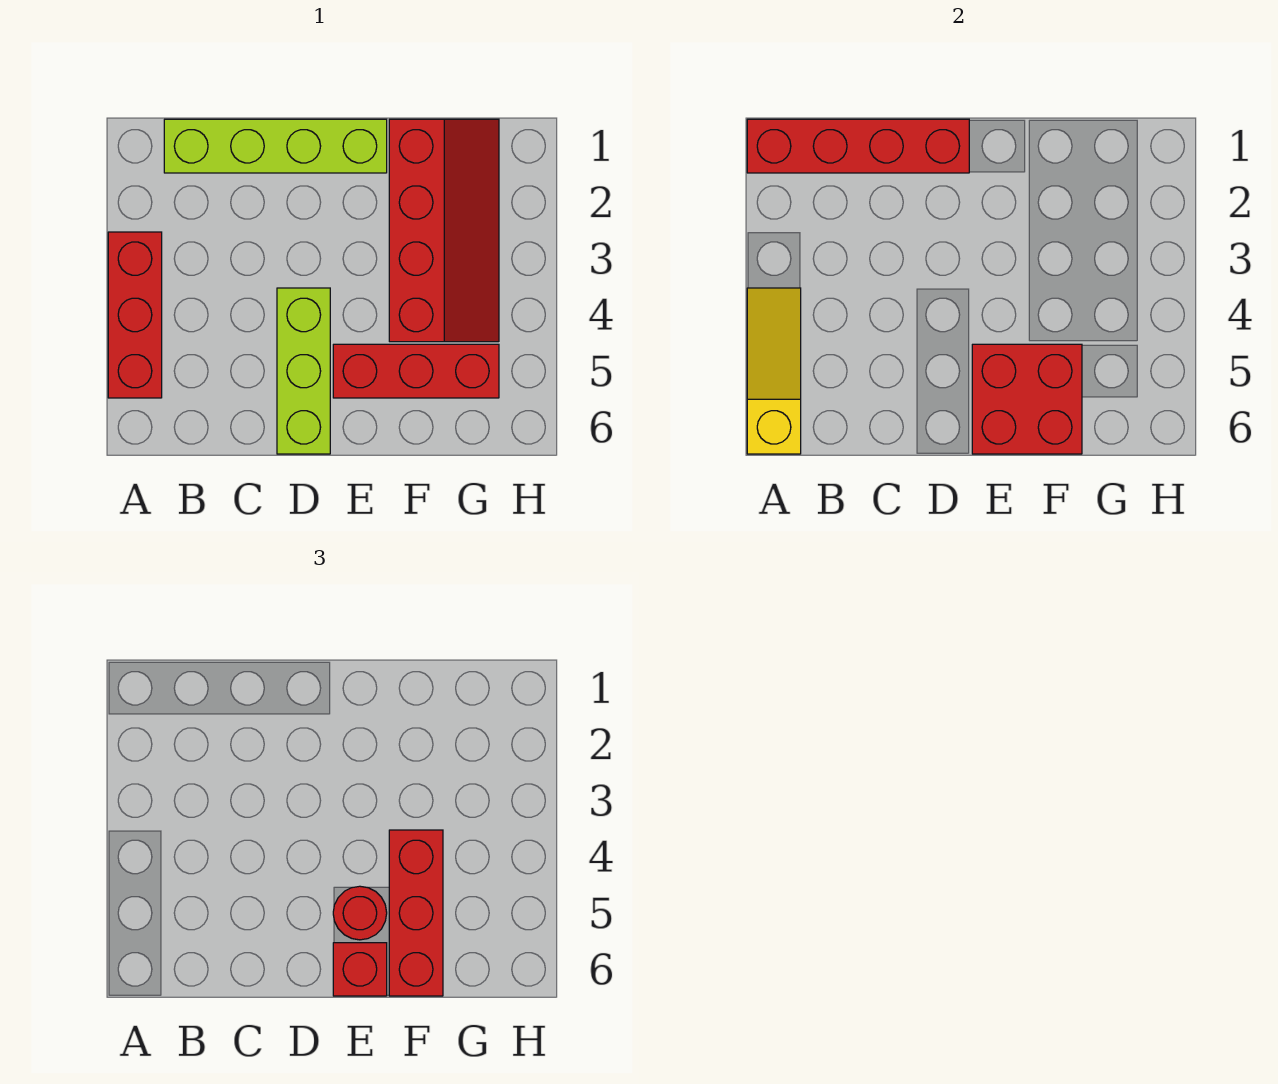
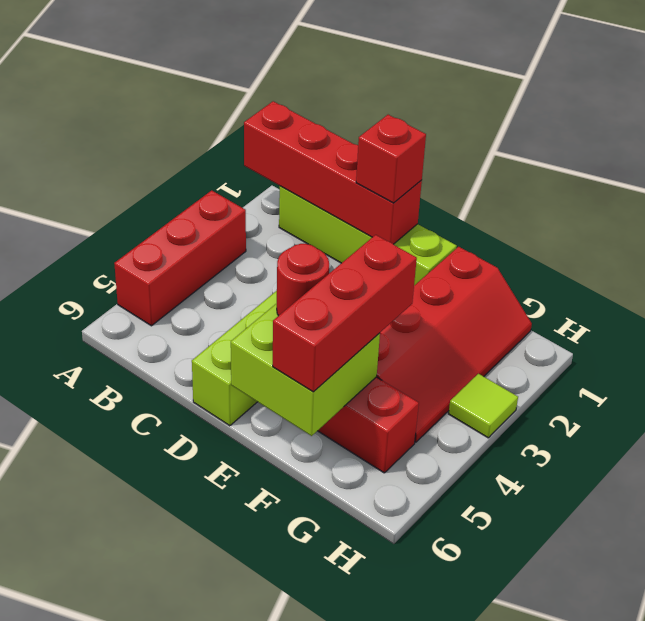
yellow slope A4:A6 level 2 top 6 -> none
red brick E5:F6 level 2 -> lime brick E5:F6 level 2
red brick E6 level 3 -> red brick D1 level 3
none -> lime tile H3 level 1

